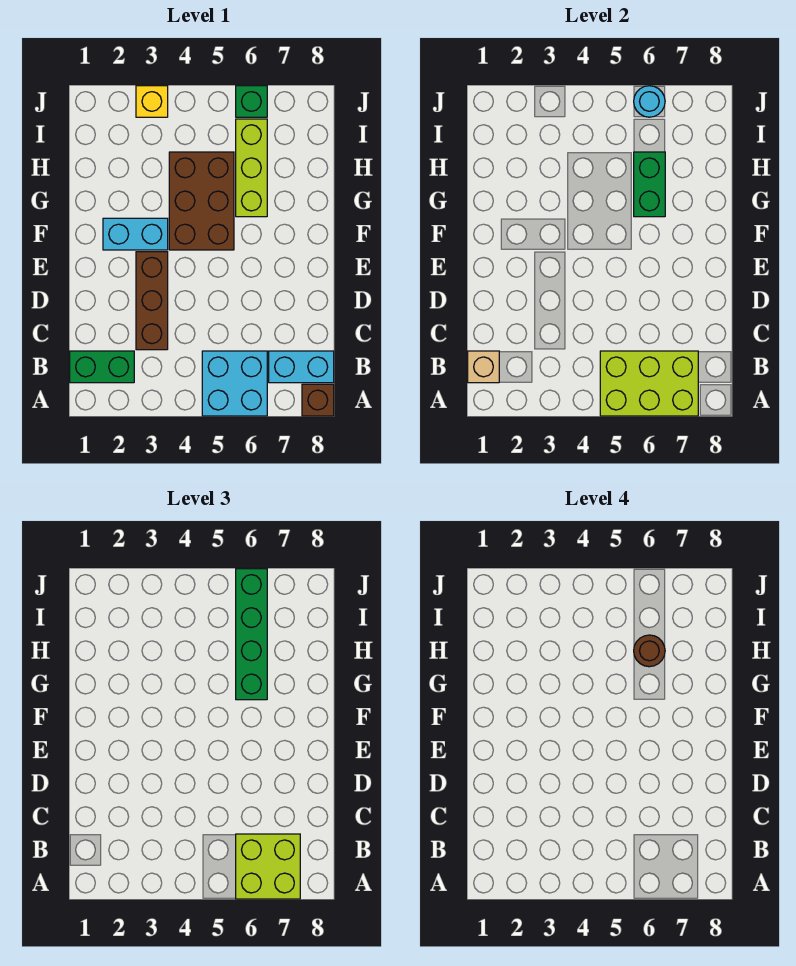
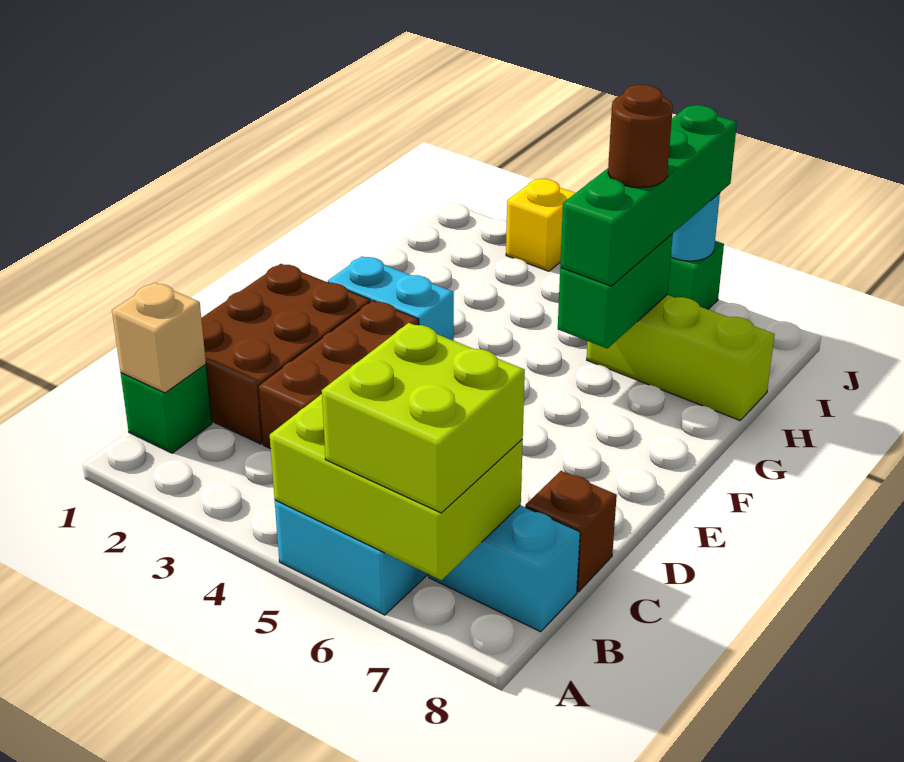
brown brick A8 level 1 -> brown brick C8 level 1
green brick B1:B2 level 1 -> green brick B1 level 1
brown brick F4:H5 level 1 -> brown brick C1:E2 level 1
lime brick G6:I6 level 1 -> lime brick H6:H8 level 1

